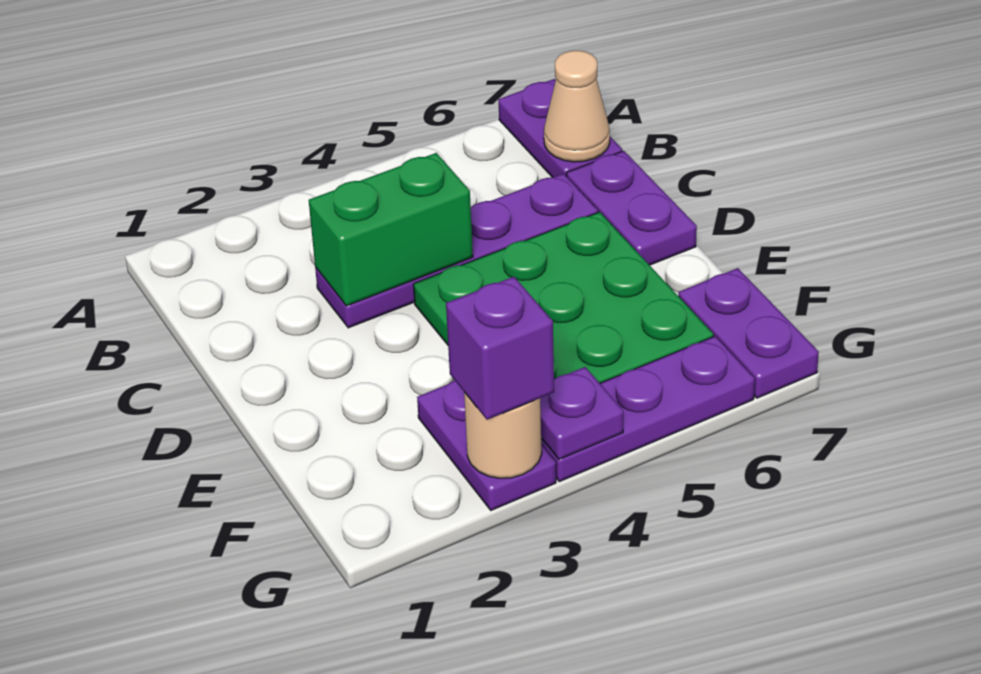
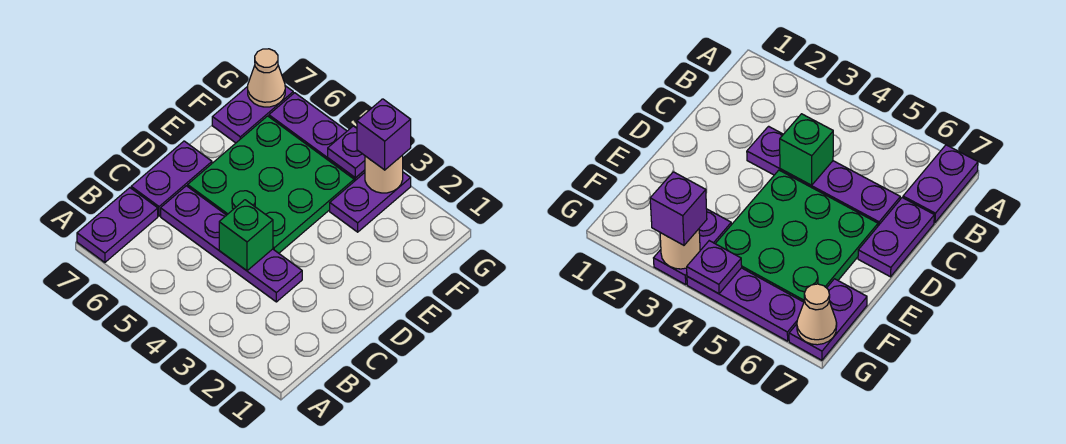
tan cone B7 level 2 -> tan cone G7 level 2
green brick C3:C4 level 2 -> green brick C4 level 2

